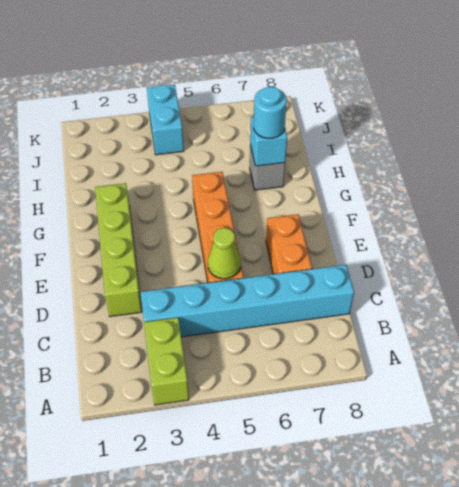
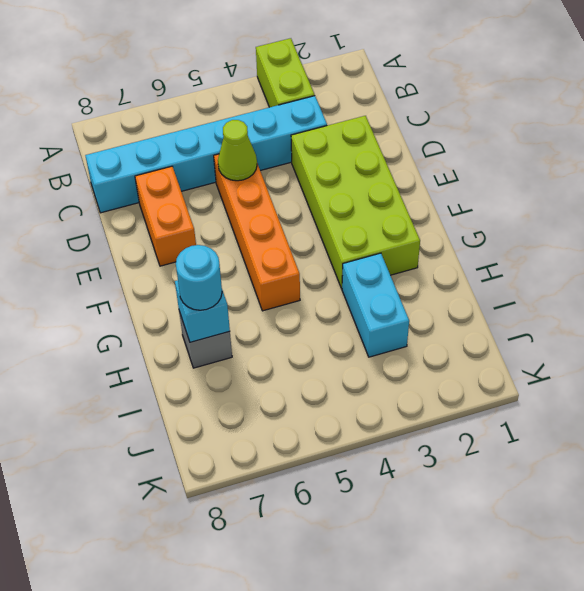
lime brick D2:G2 level 1 -> lime brick D2:G3 level 1
cyan brick J4:K4 level 1 -> cyan brick H3:I3 level 1

